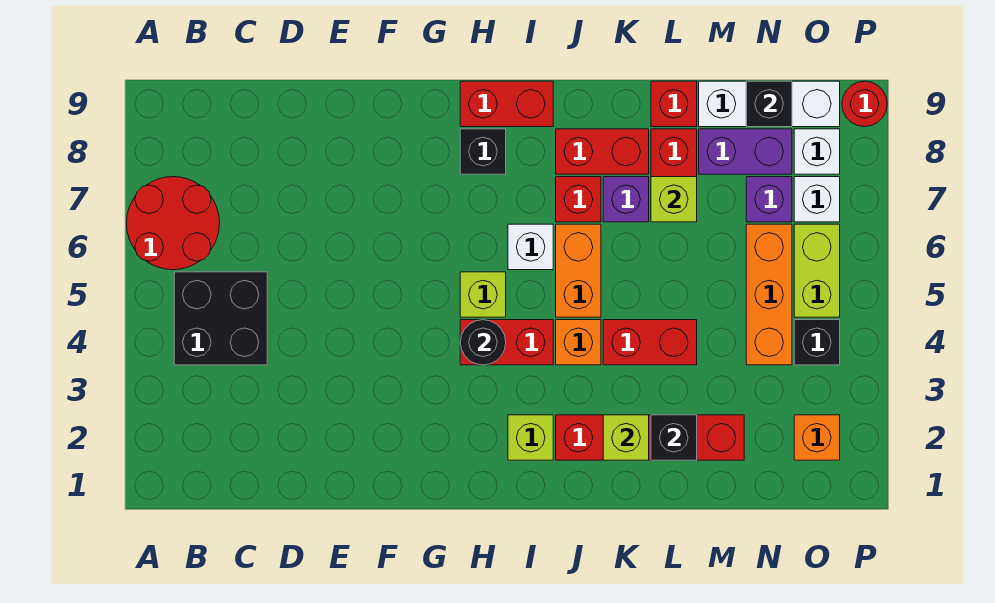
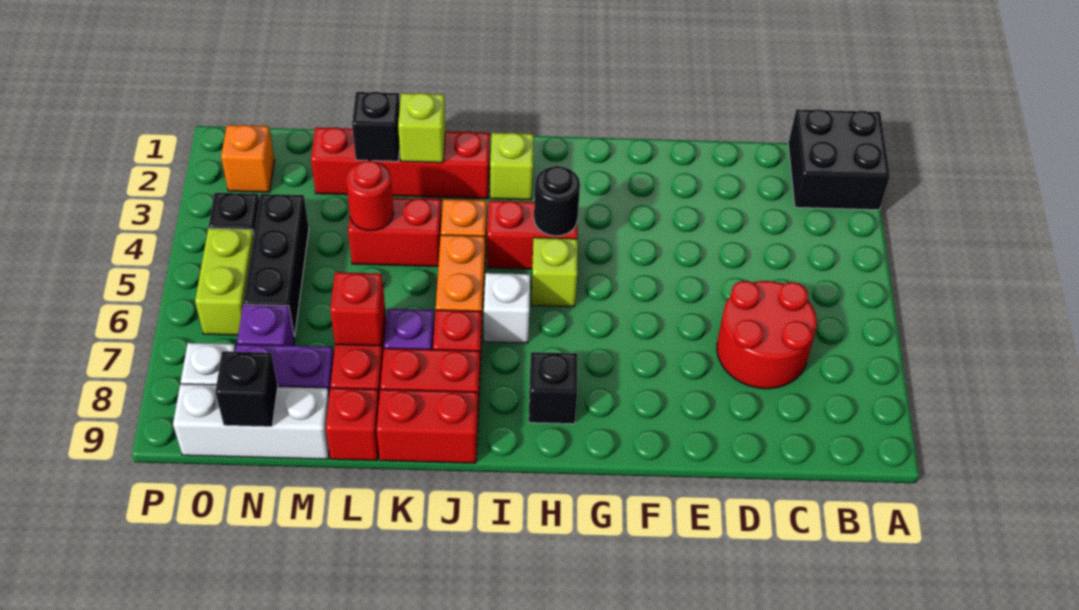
red round brick A6:B7 level 1 -> red round brick C6:D7 level 1
black brick B4:C5 level 1 -> black brick A1:B2 level 1
red brick H9:I9 level 1 -> red brick J9:K9 level 1
lime brick L7 level 2 -> red brick L7 level 2
orange brick N4:N6 level 1 -> black brick N4:N6 level 1
white brick O7 level 1 -> none
red round brick P9 level 1 -> red round brick L4 level 2

